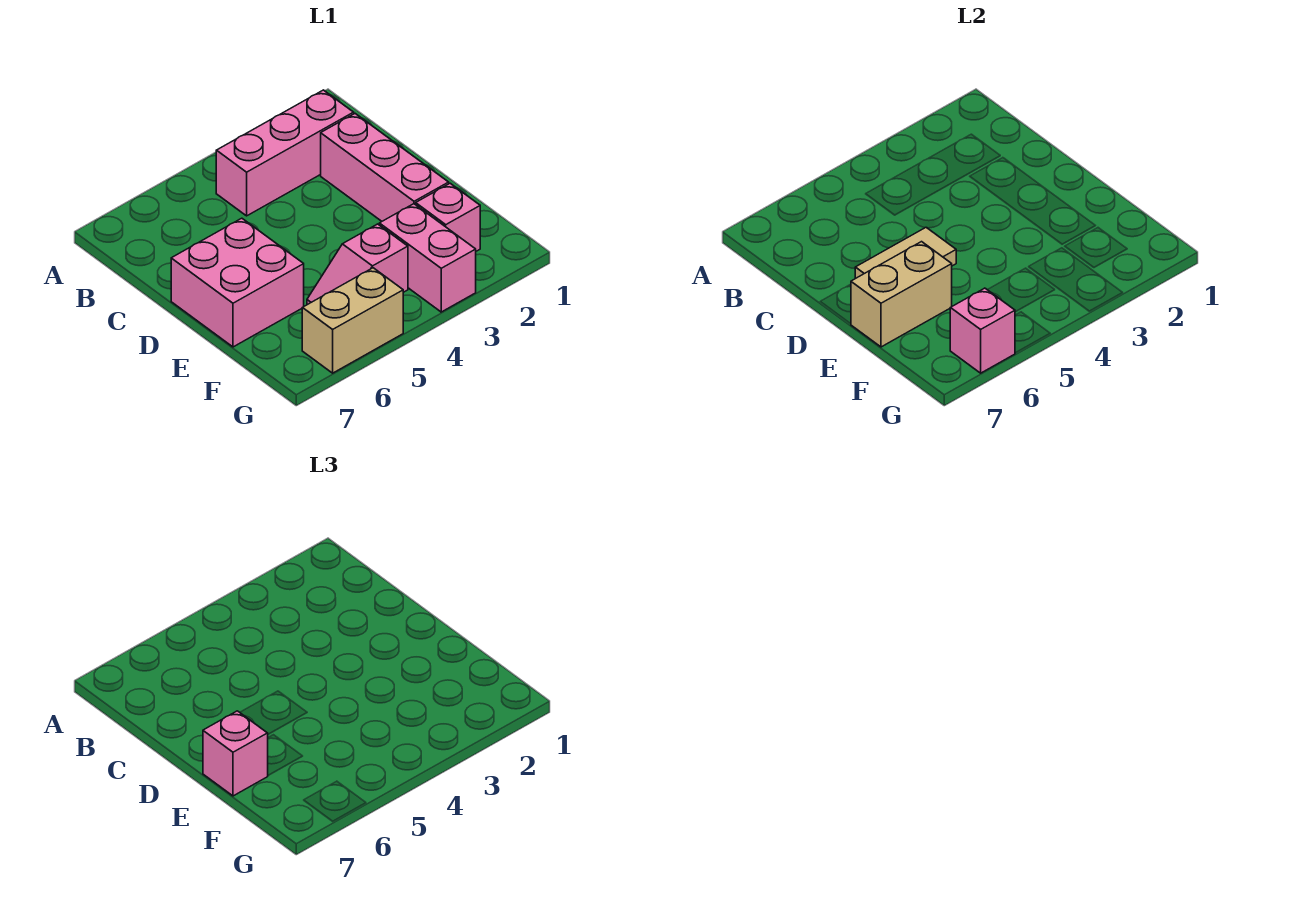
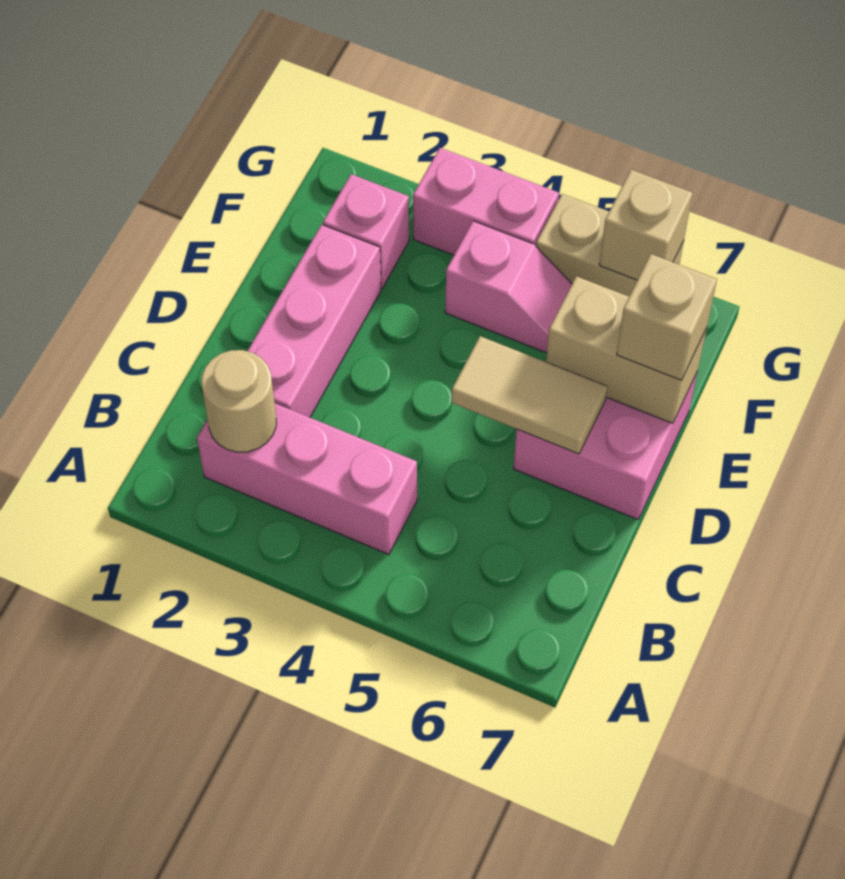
none -> tan round brick B2 level 2
pink brick E7 level 3 -> tan brick E7 level 3
pink brick F3:G3 level 1 -> pink brick G3:G4 level 1
pink brick G6 level 2 -> tan brick G6 level 2

